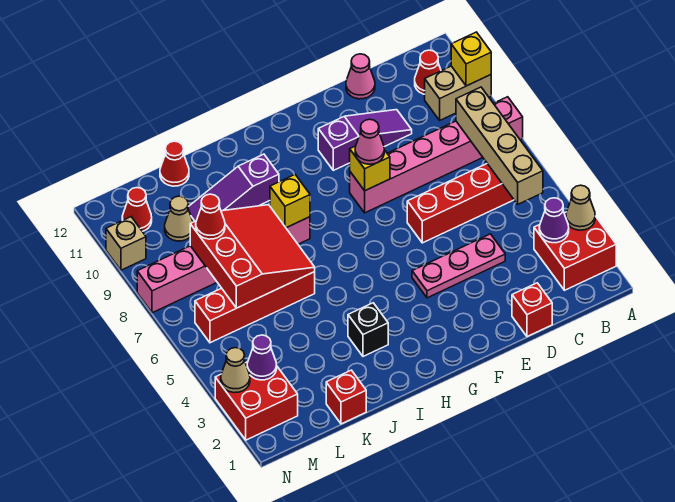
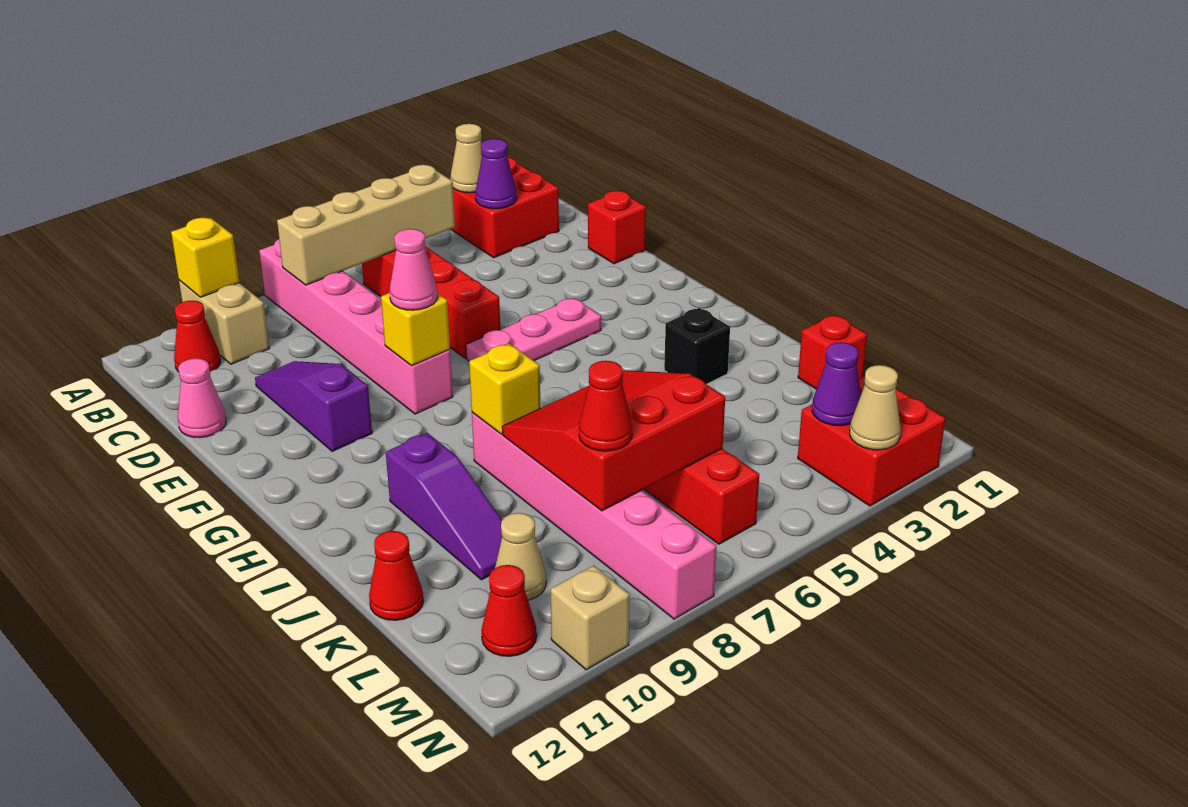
pink plate D4:F4 level 1 -> pink plate F4:F6 level 1

